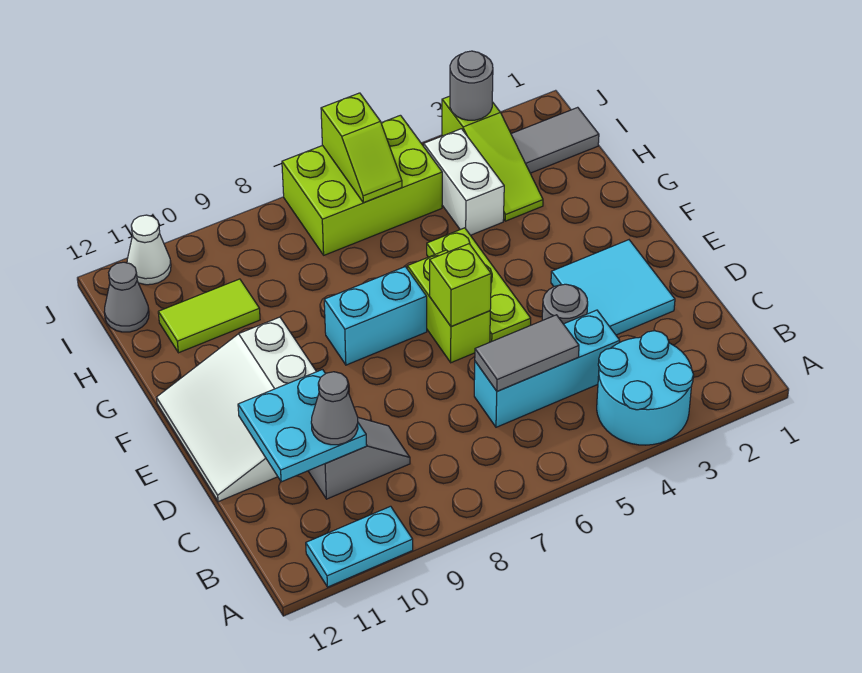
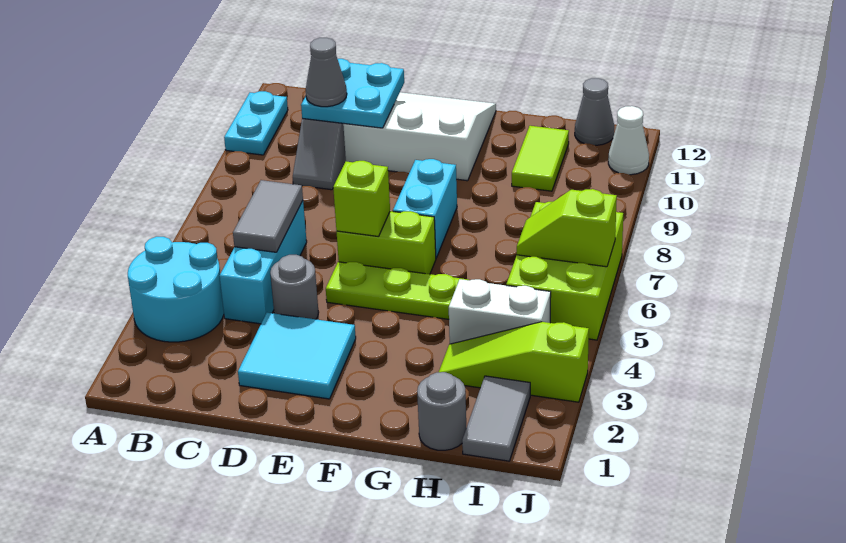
grey round brick J3 level 2 -> grey round brick H1 level 1

